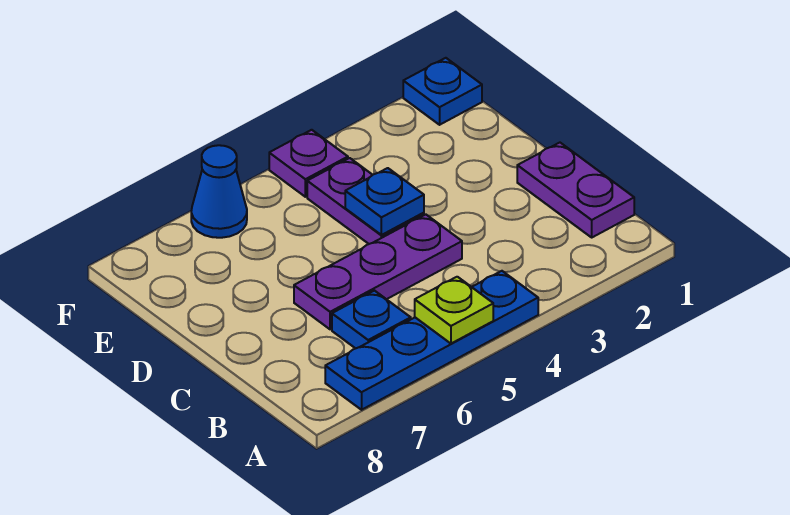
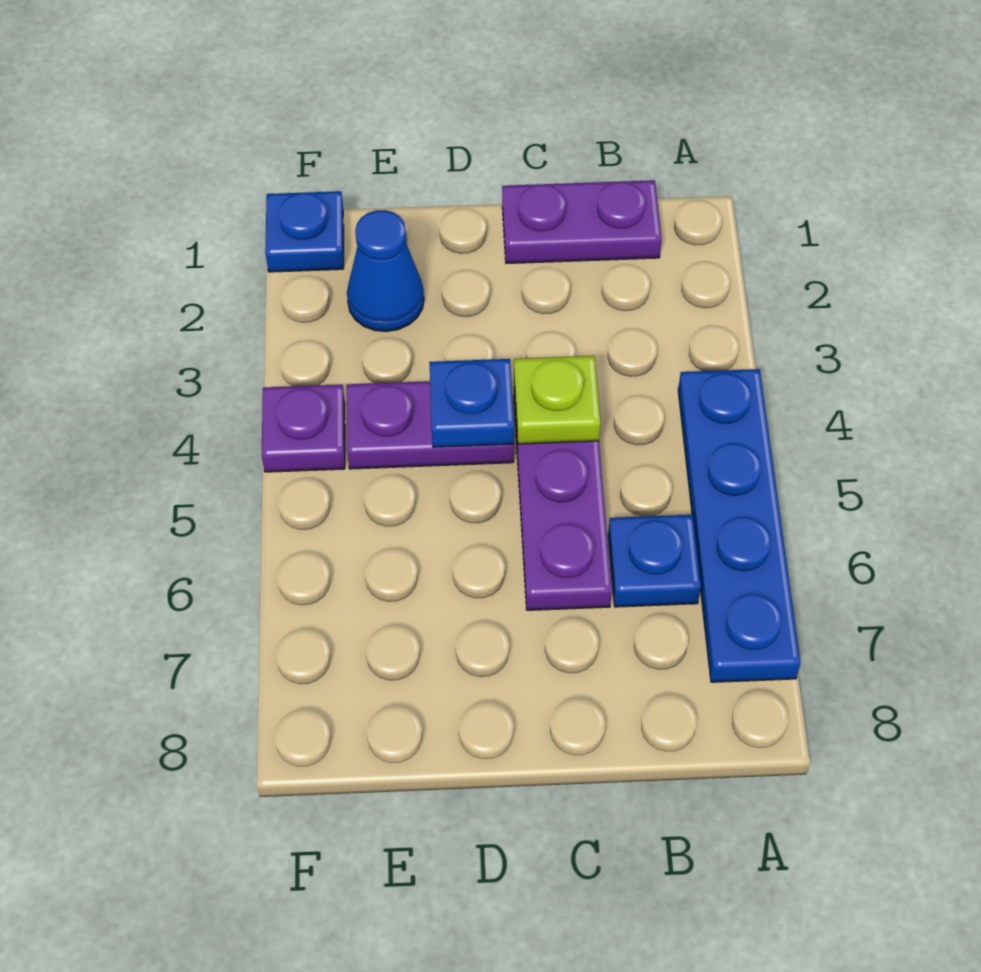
lime plate A5 level 2 -> lime plate C4 level 2
blue cone F6 level 1 -> blue cone E2 level 1

